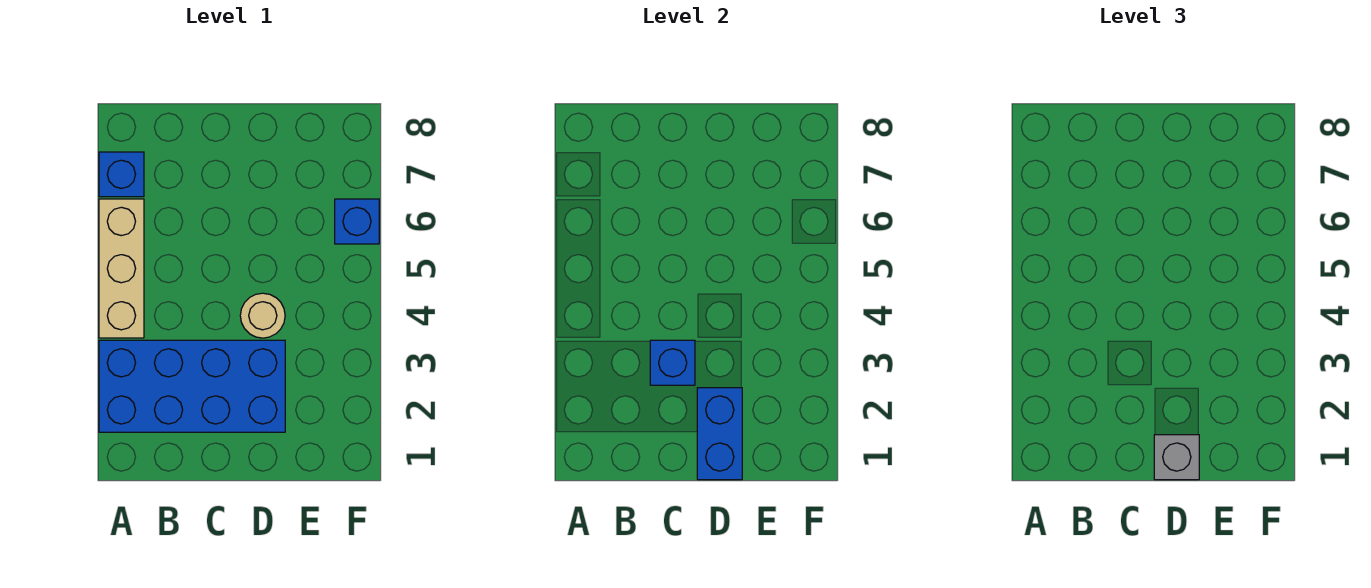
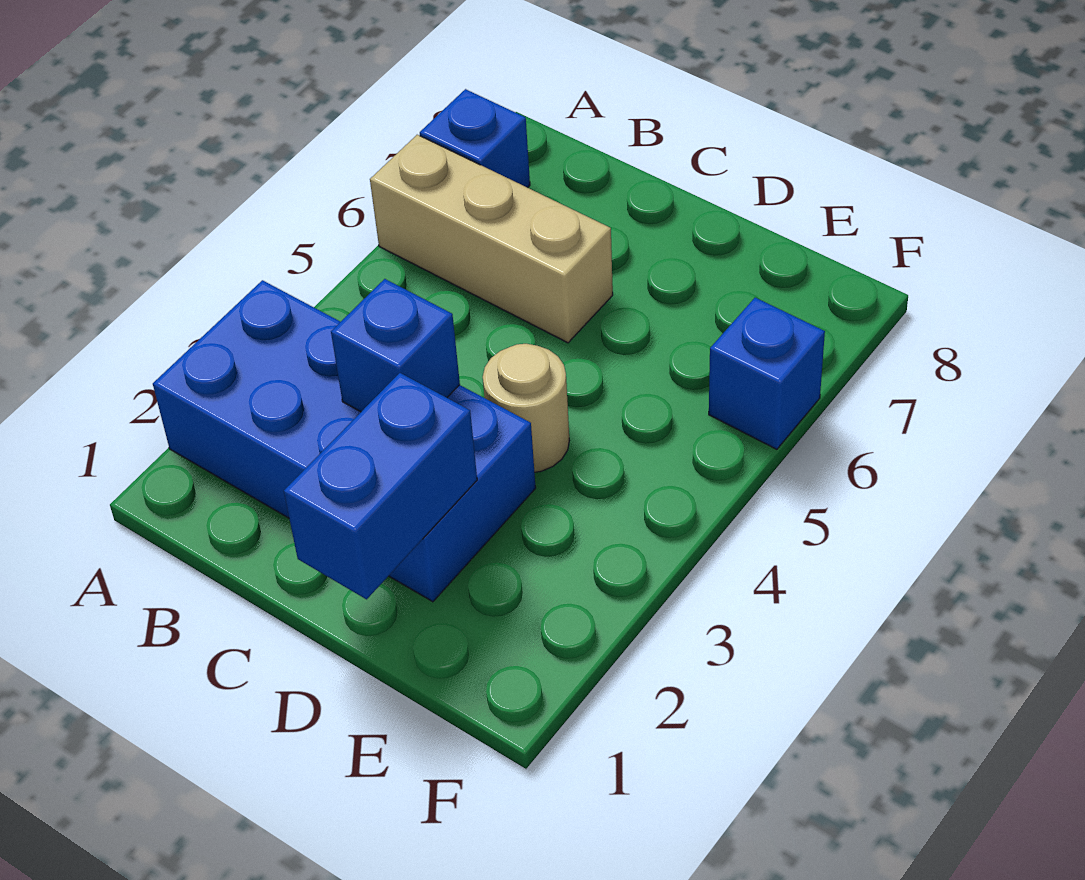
tan brick A4:A6 level 1 -> tan brick A6:C6 level 1
grey brick D1 level 3 -> none

